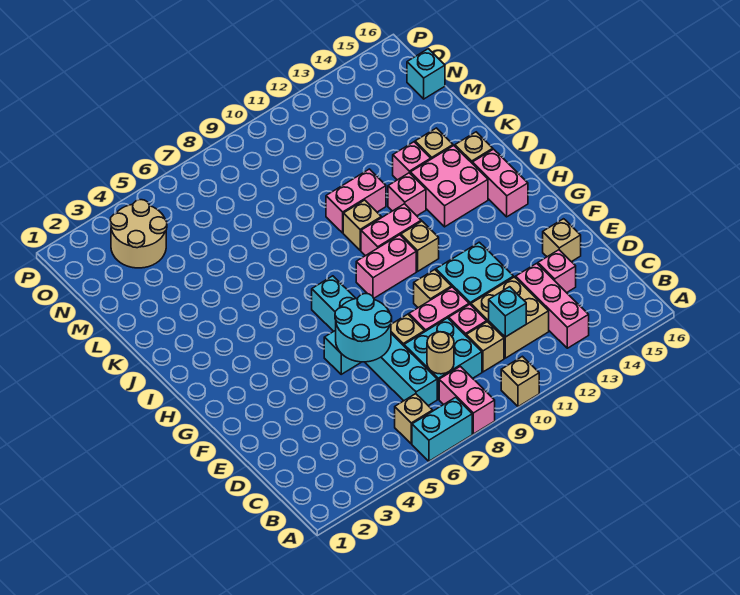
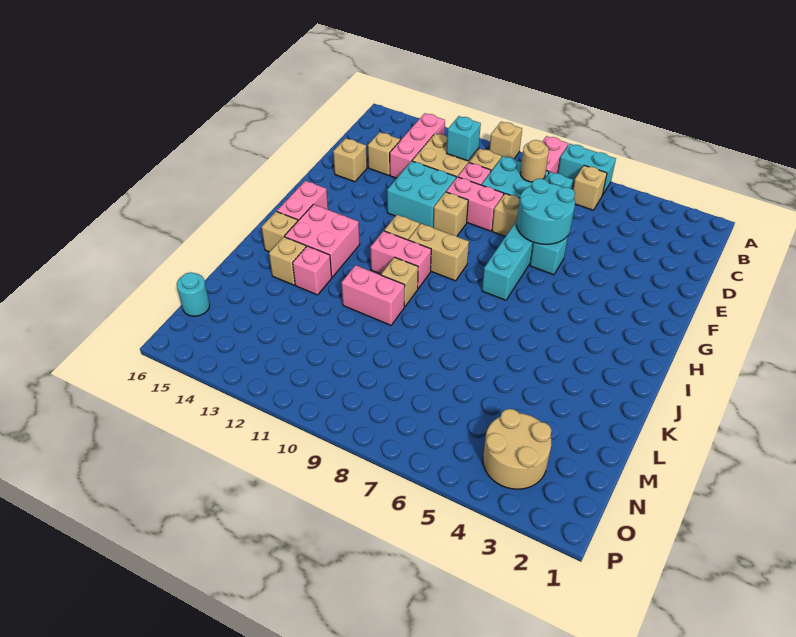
pink brick D14 level 1 -> tan brick D14 level 1
pink brick H9:H10 level 1 -> tan brick H9:H10 level 1
pink brick J12 level 1 -> none
cyan brick N16 level 1 -> cyan round brick N16 level 1

